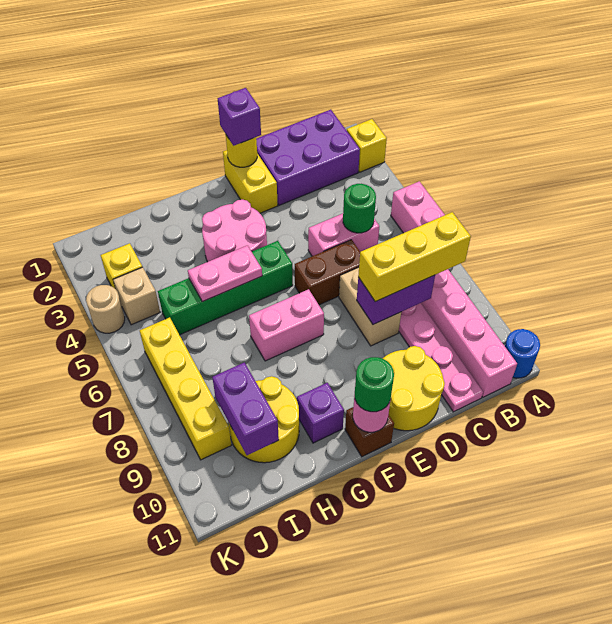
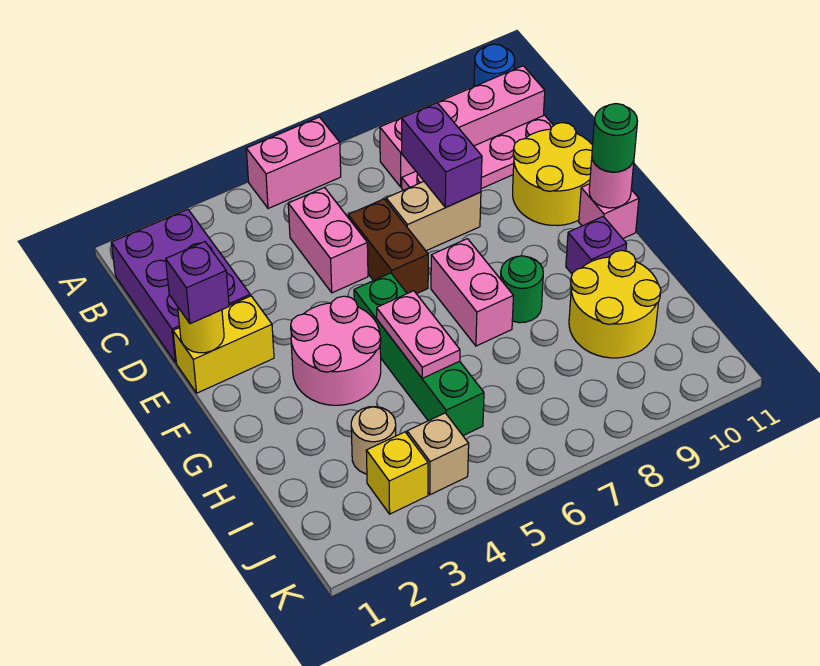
yellow brick A2 level 1 -> none
yellow brick B8:D8 level 3 -> none
green round brick C5 level 2 -> green round brick G8 level 1
brown brick F11 level 1 -> pink brick F11 level 1
purple brick I9:I10 level 2 -> none
yellow brick J6:J9 level 1 -> none
tan round brick K4 level 1 -> tan round brick I3 level 1

